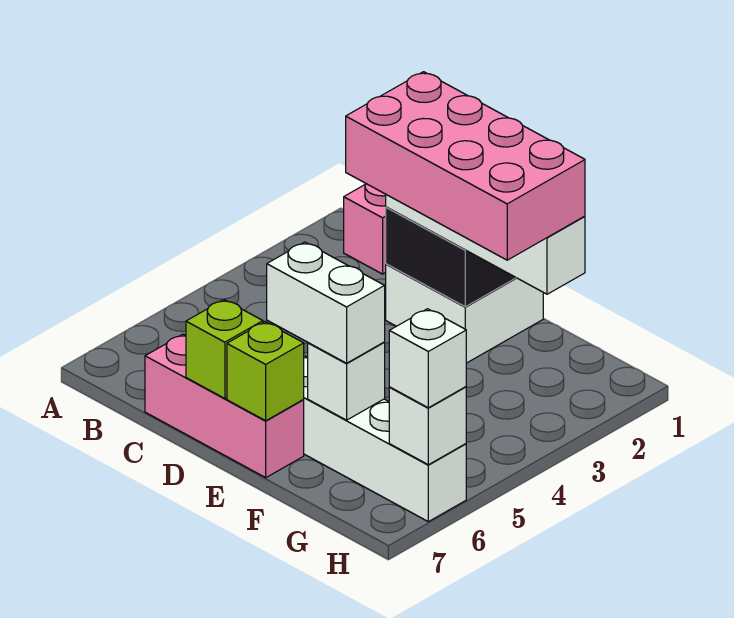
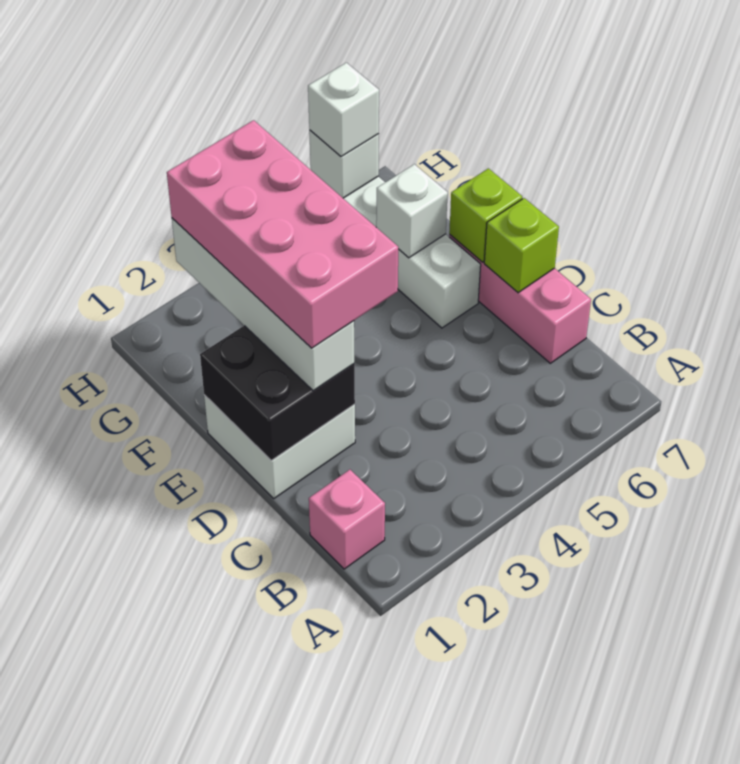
white brick E6:F6 level 3 -> none

